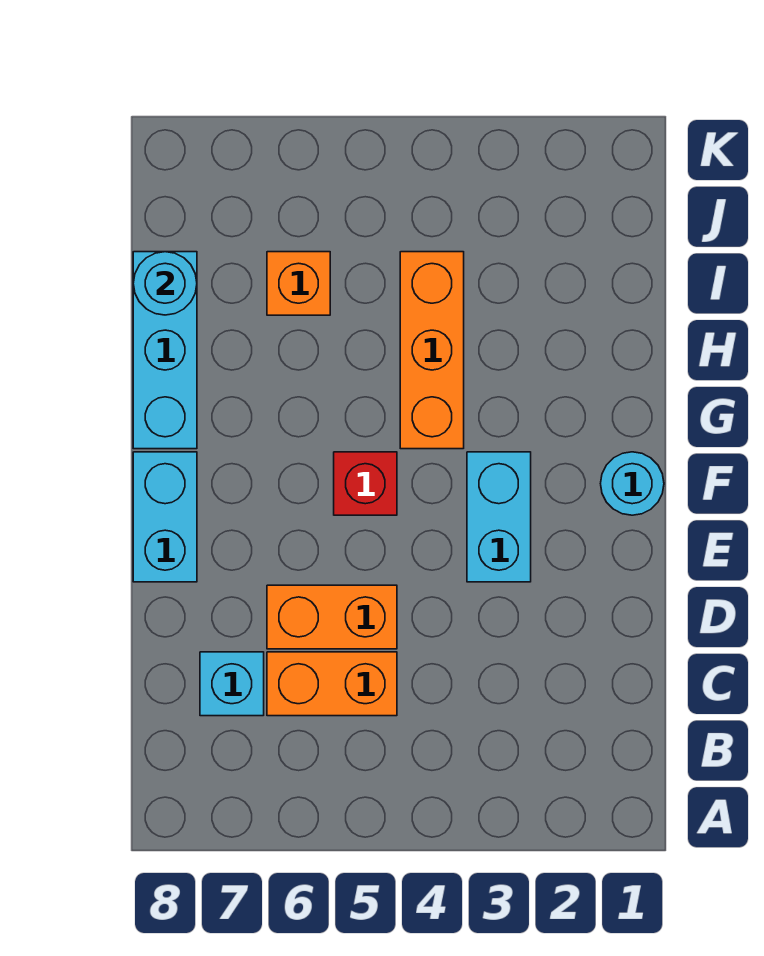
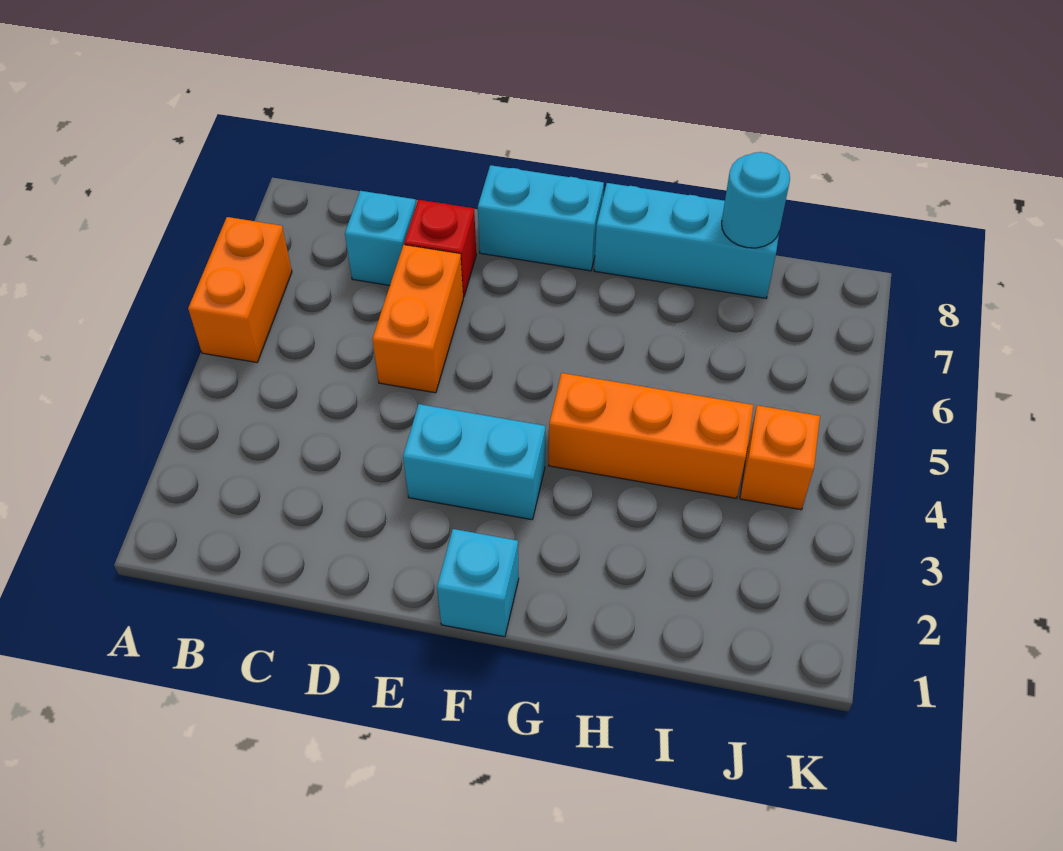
orange brick C5:C6 level 1 -> orange brick A5:A6 level 1
cyan round brick F1 level 1 -> cyan brick F1 level 1
red brick F5 level 1 -> red brick D7 level 1
orange brick I6 level 1 -> orange brick J4 level 1

